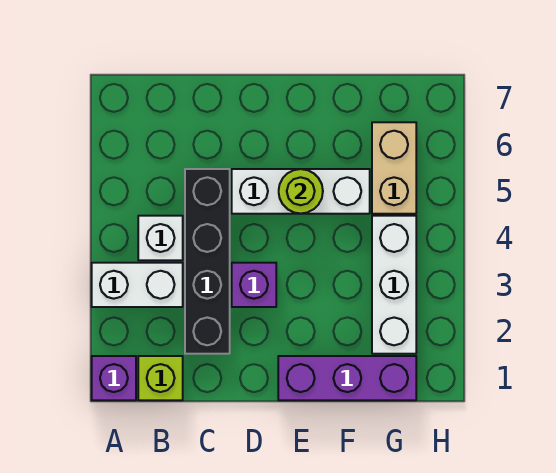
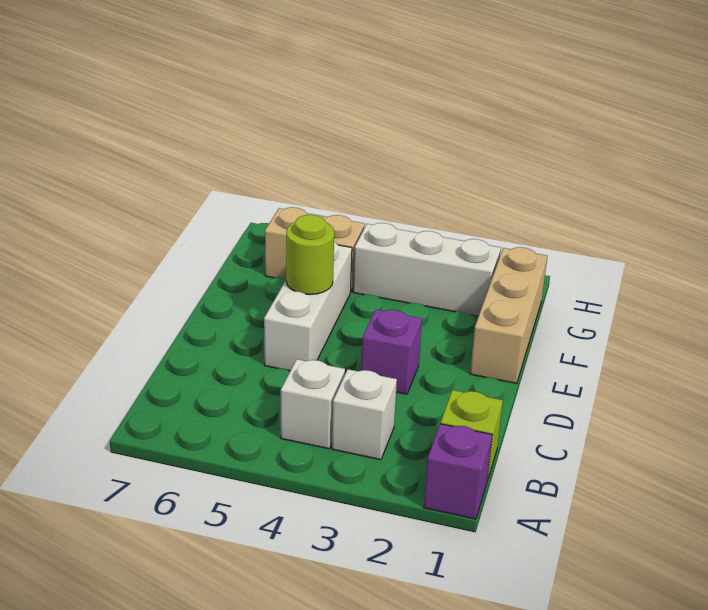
white brick A3:B3 level 1 -> white brick B3 level 1
black brick C2:C5 level 1 -> none
purple brick E1:G1 level 1 -> tan brick E1:G1 level 1

